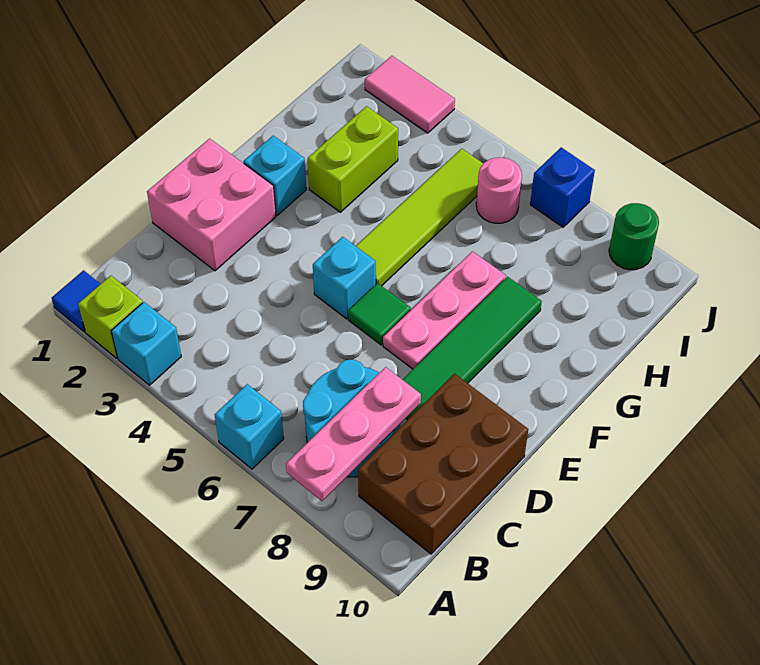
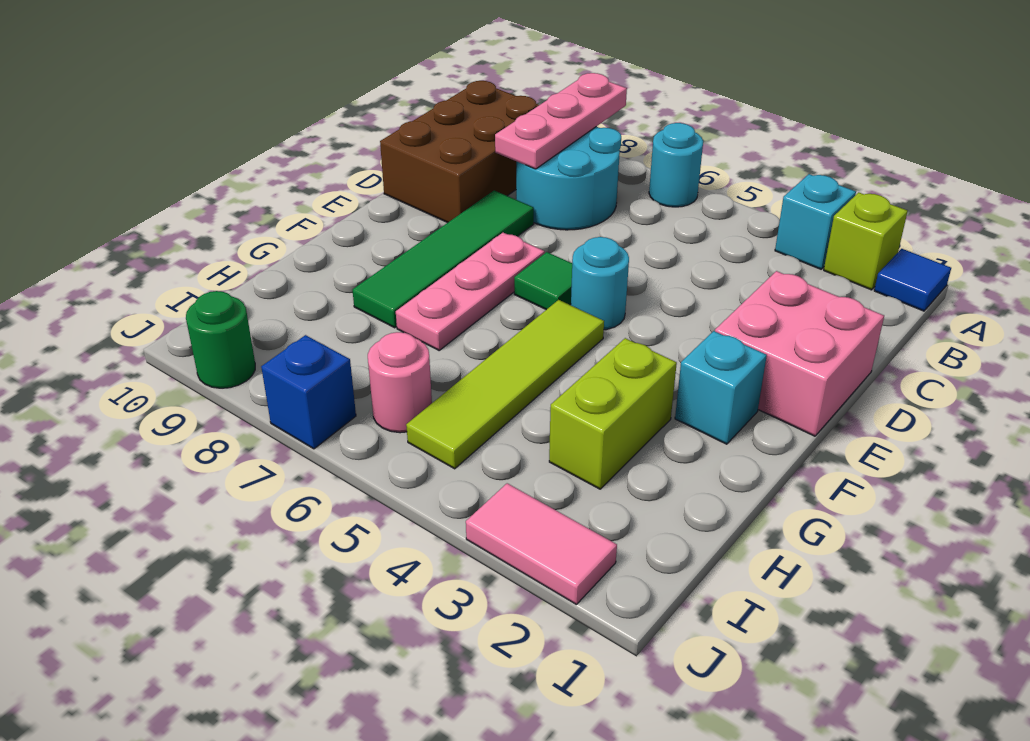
cyan brick A6 level 1 -> cyan round brick A6 level 1
cyan brick E5 level 1 -> cyan round brick E5 level 1

